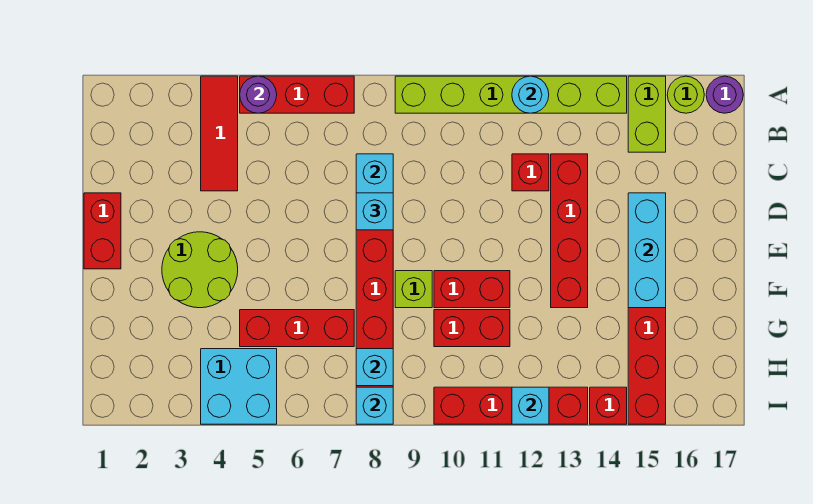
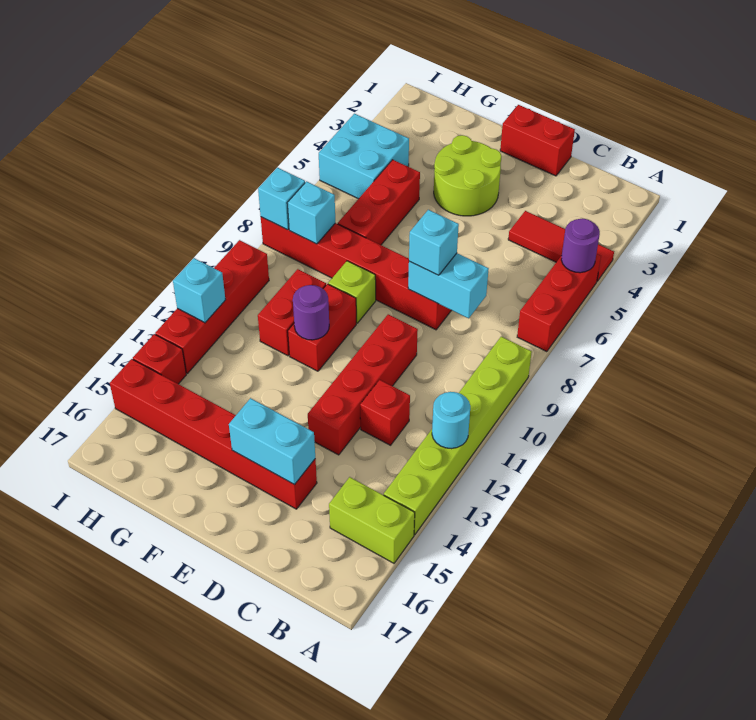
lime round brick A16 level 1 -> none
purple round brick A17 level 1 -> purple round brick F11 level 2
red brick C13:F13 level 1 -> red brick D10:D13 level 1
cyan brick D15:F15 level 2 -> cyan brick D15:E15 level 2

